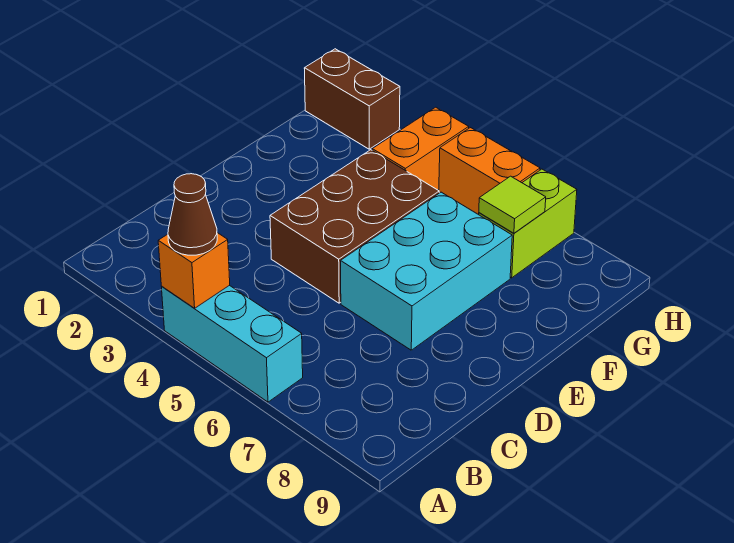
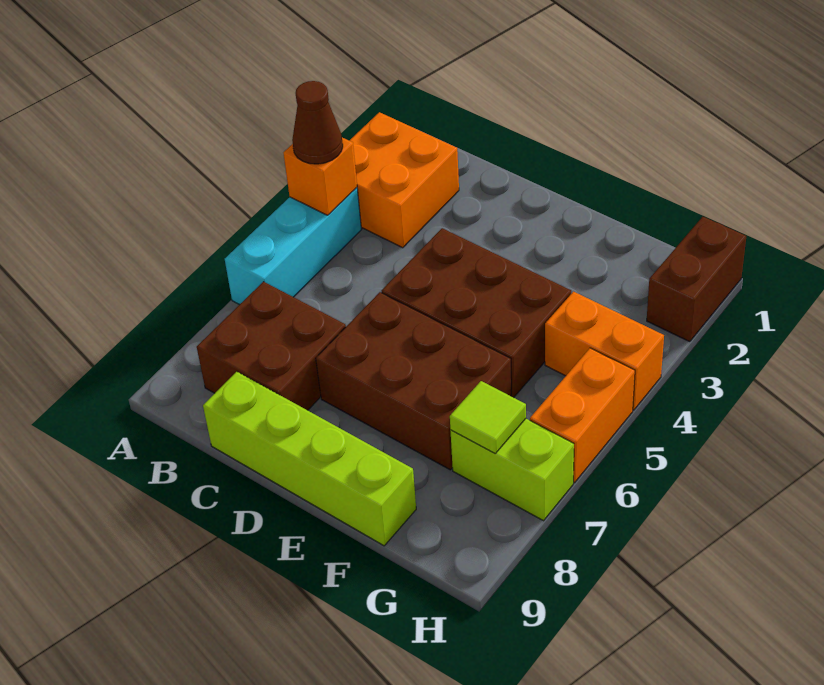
none -> orange brick A2:B3 level 1
none -> brown brick B7:C8 level 1
none -> lime brick C9:F9 level 1
cyan brick D6:F7 level 1 -> brown brick D6:F7 level 1

